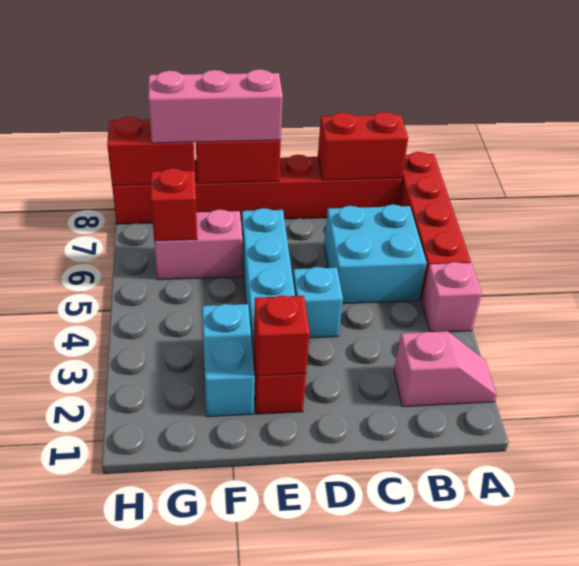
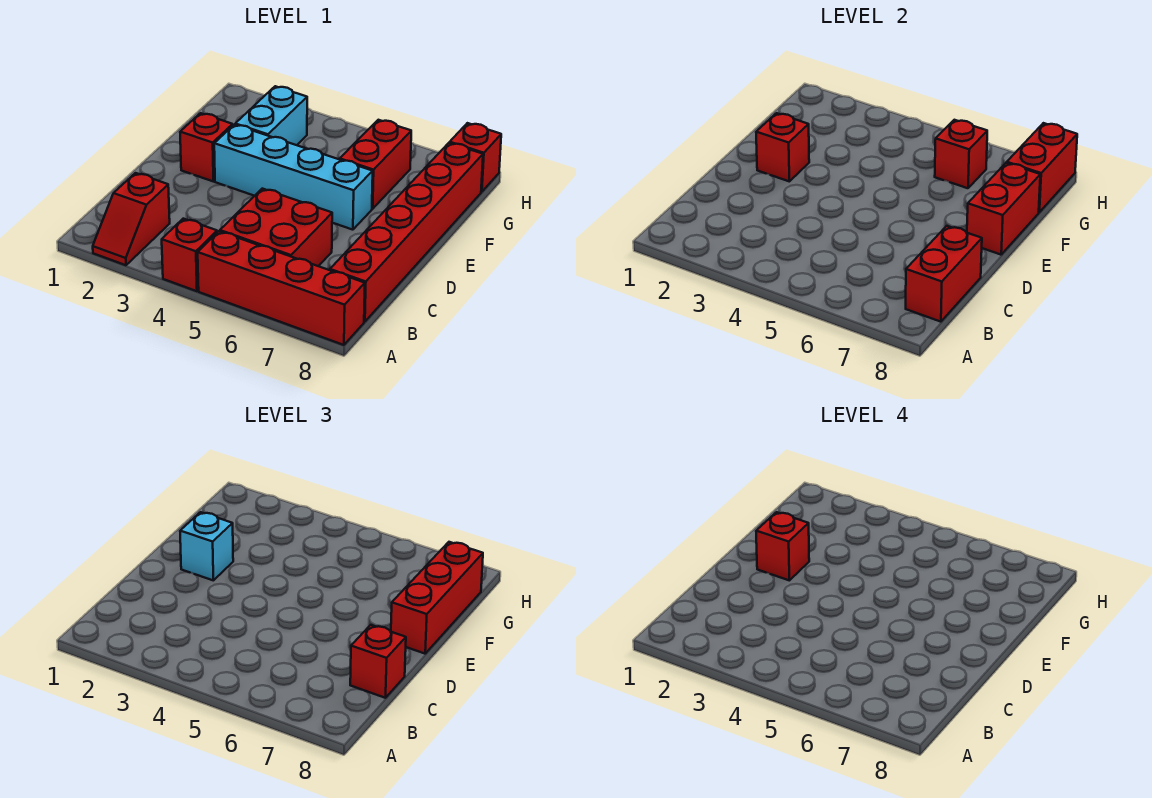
pink slope A2:B2 level 1 top B -> red slope A2:B2 level 1 top B
pink brick A4 level 1 -> red brick A4 level 1
cyan brick B5:C6 level 1 -> red brick B5:C6 level 1
none -> red brick C8 level 3
cyan brick D4 level 1 -> cyan brick E2 level 3
none -> red brick E2 level 4
pink brick E8:G8 level 3 -> red brick E8:G8 level 3
cyan brick F2:F3 level 1 -> cyan brick F3:G3 level 1
pink brick F6:G6 level 1 -> red brick F6:G6 level 1

